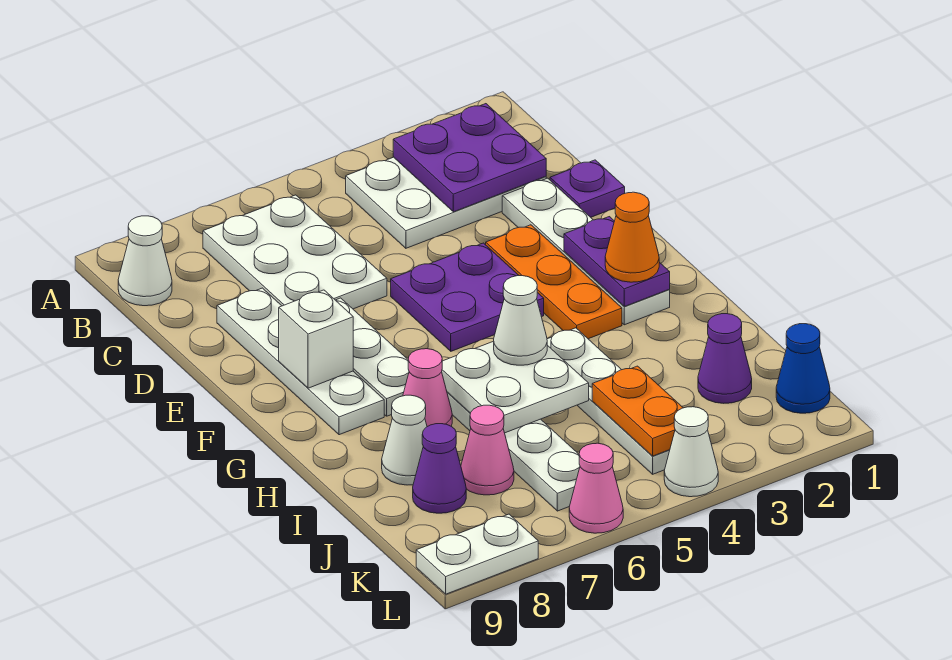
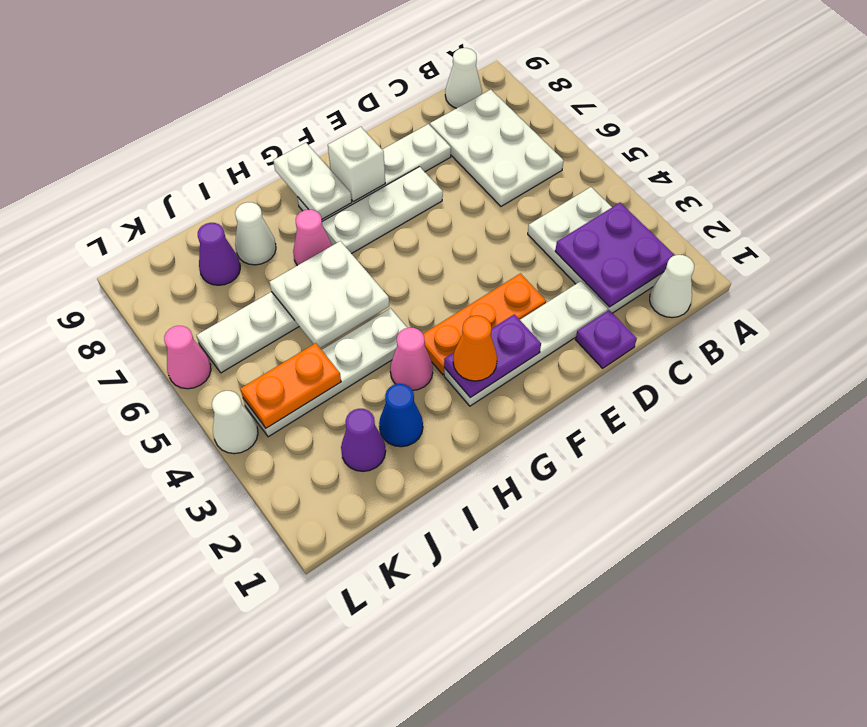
white plate B6:D7 level 1 -> white plate B6:C8 level 1
purple plate E4:F5 level 1 -> none
white cone H5 level 3 -> white cone B1 level 1
pink cone J7 level 1 -> pink cone H3 level 1
blue cone K1 level 1 -> blue cone I2 level 1
white plate L8:L9 level 1 -> white plate G8:G9 level 2

